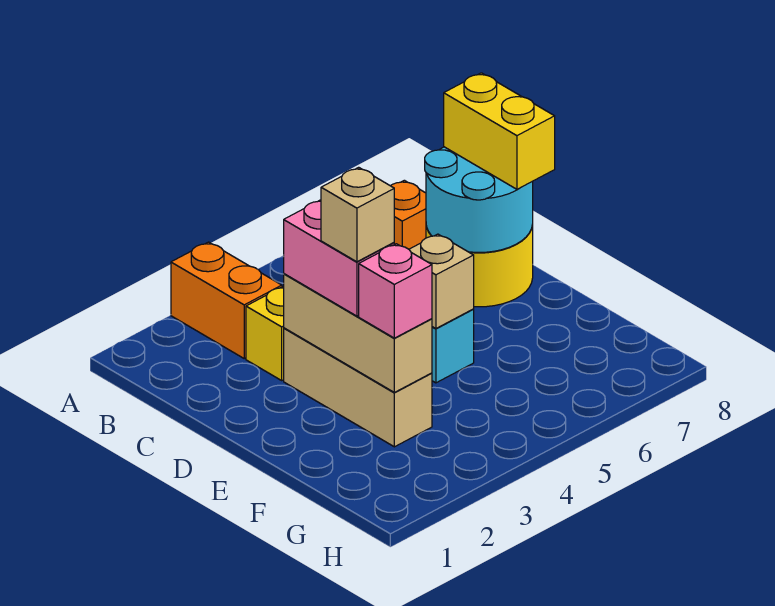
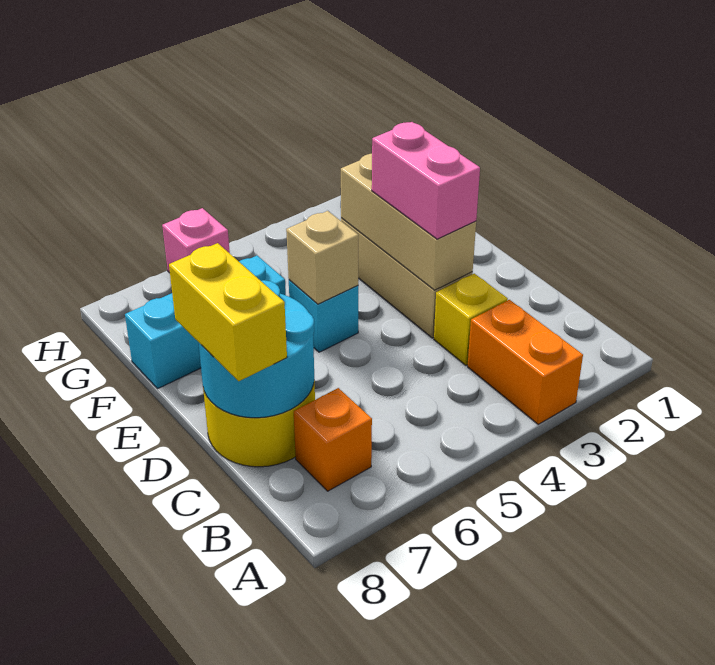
tan brick E3 level 4 -> none
pink brick F3 level 3 -> pink brick H6 level 1
none -> cyan brick F6:F8 level 1

